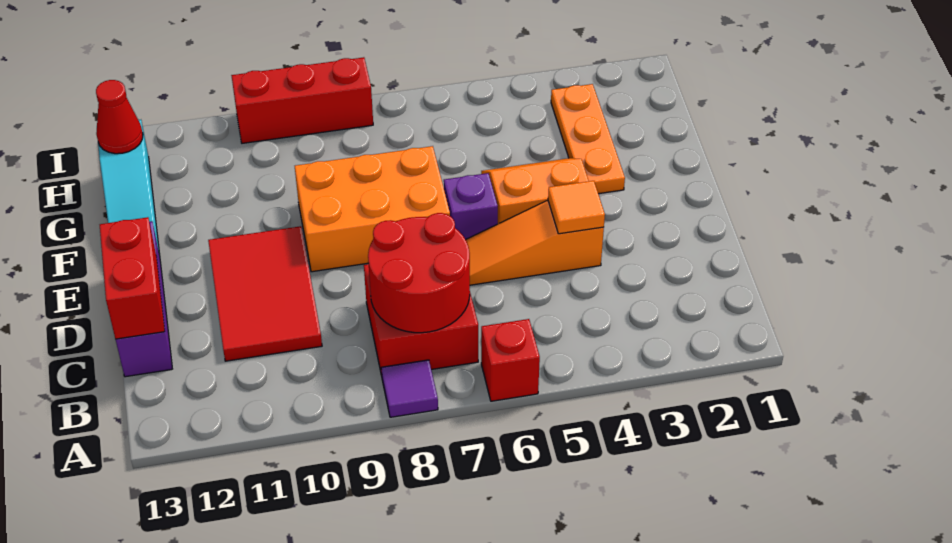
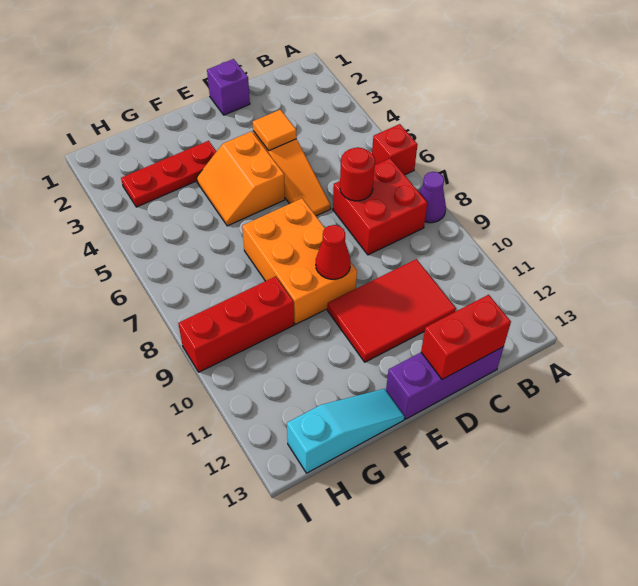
purple tile A8 level 1 -> purple cone A8 level 1
red round brick B7:C8 level 2 -> red round brick C7 level 2
purple brick E6 level 1 -> purple brick D1 level 1
orange plate F3:H3 level 1 -> red plate F3:H3 level 1
red cone H13 level 2 -> red cone E9 level 2
red brick I8:I10 level 1 -> red brick G9:I9 level 1

